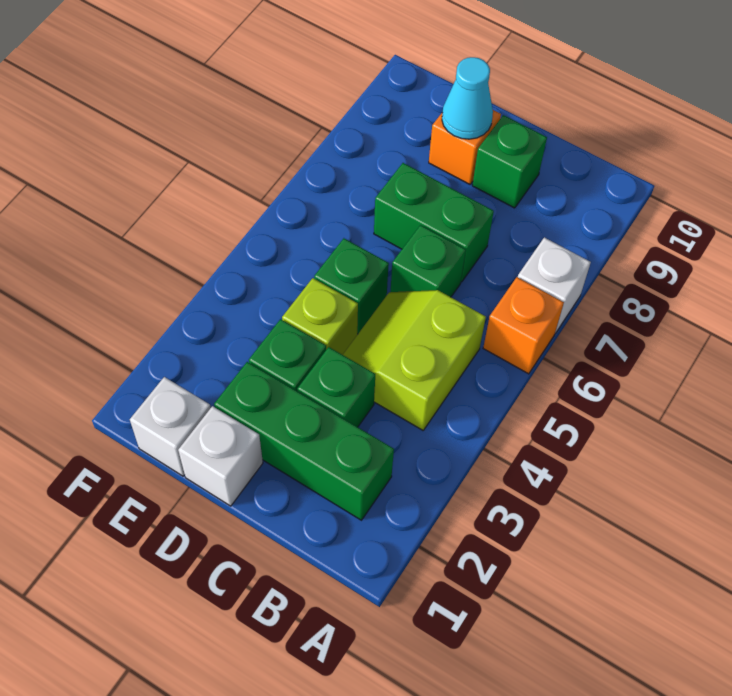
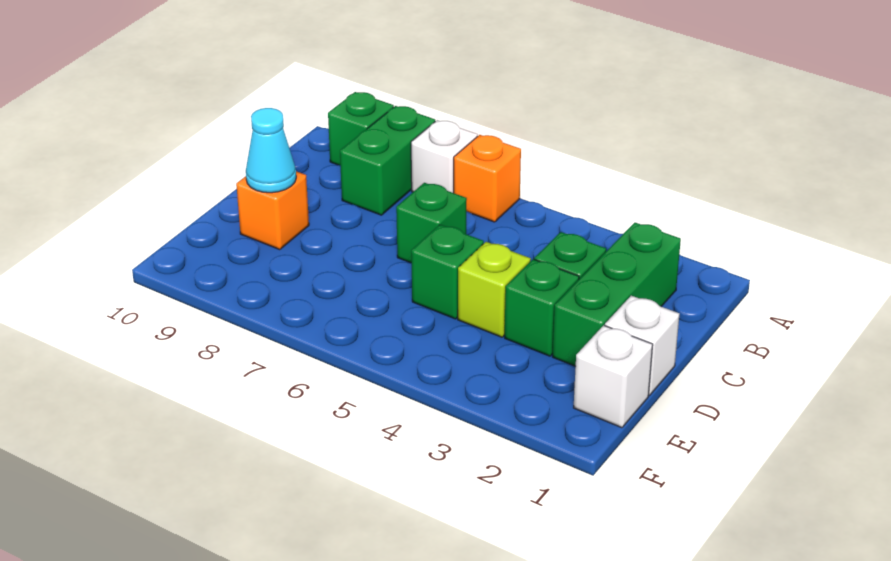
lime slope B4:C5 level 1 top B -> none
green brick C7:D7 level 1 -> green brick A8:B8 level 1
green brick C9 level 1 -> green brick A9 level 1

